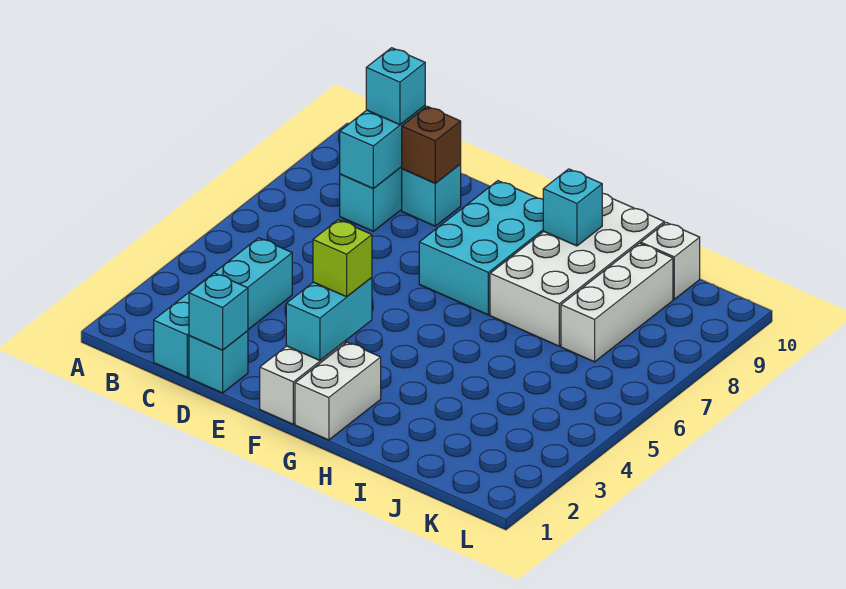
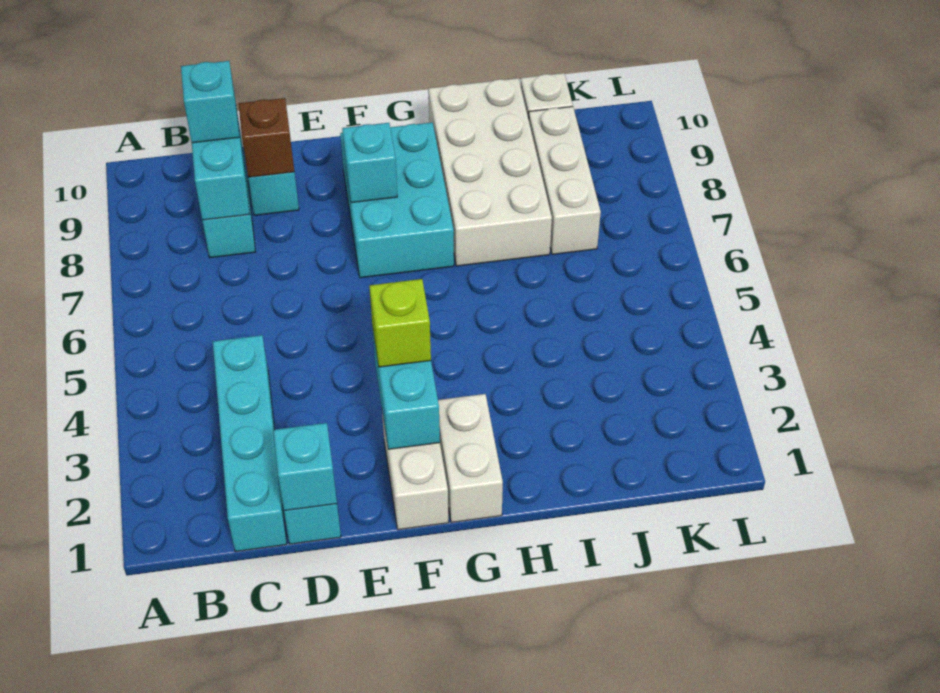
cyan brick H9 level 2 -> cyan brick F8 level 2

